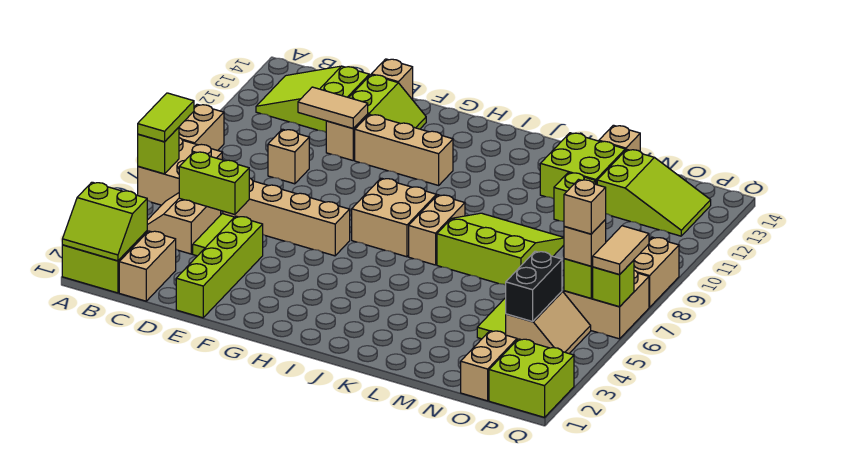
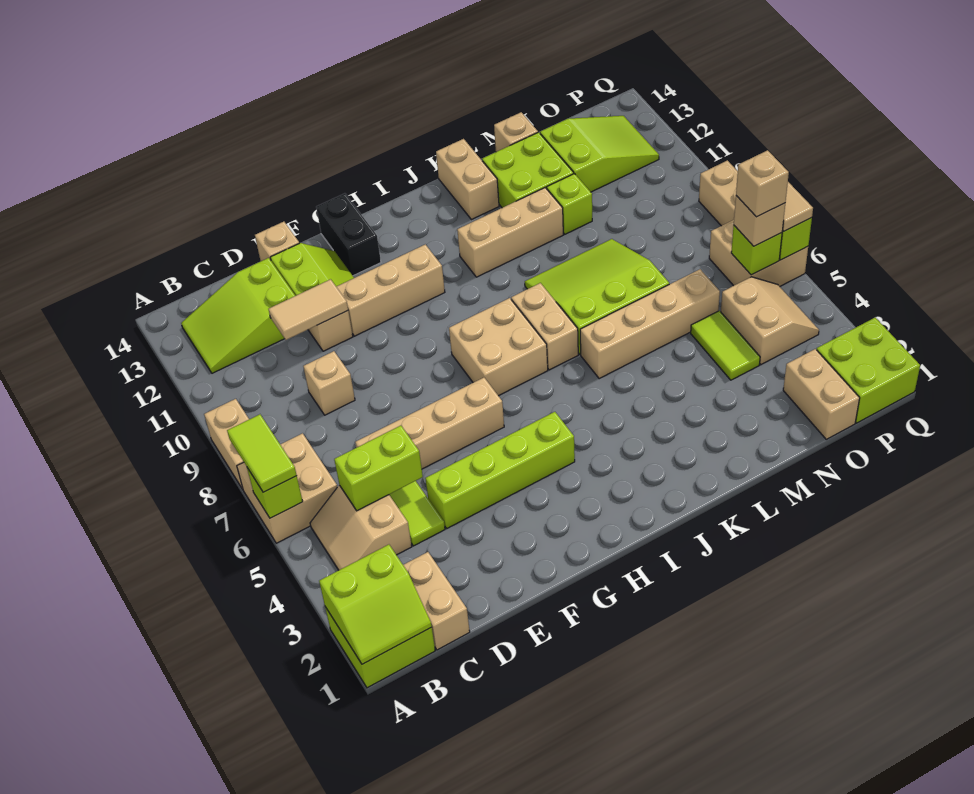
lime brick E1:E4 level 1 -> lime brick E4:H4 level 1
none -> tan brick J11:L11 level 1
none -> tan brick K6:N6 level 1
none -> tan brick K13:K14 level 1
black brick O4:O5 level 2 -> black brick G13:G14 level 1

